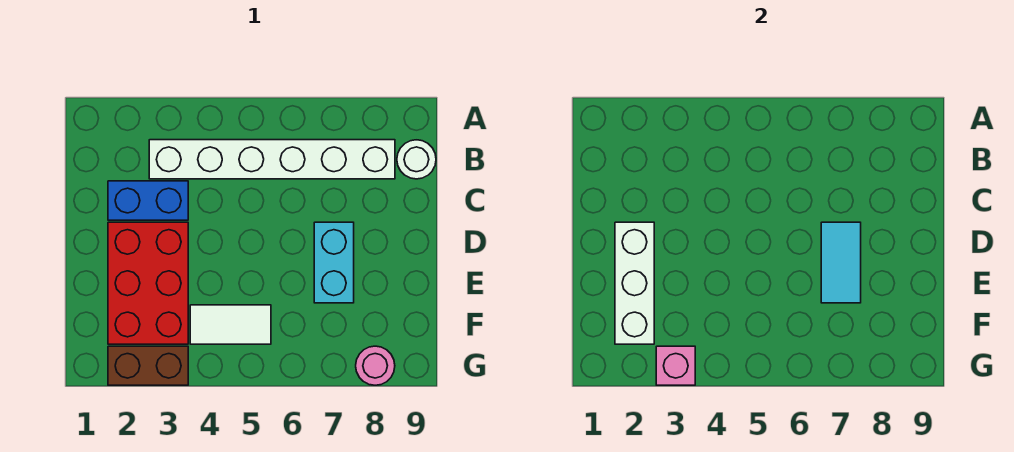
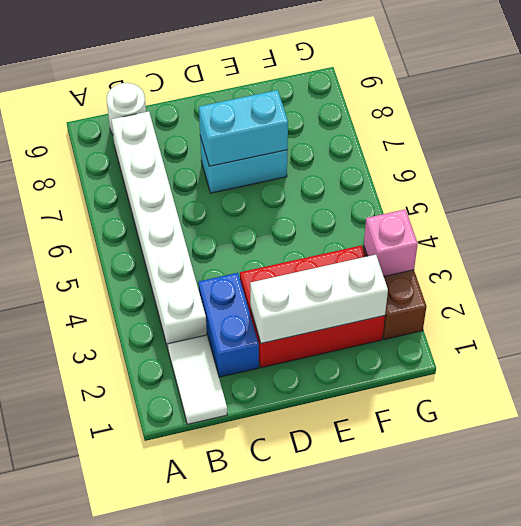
cyan tile D7:E7 level 2 -> cyan brick D7:E7 level 2
white tile F4:F5 level 1 -> white tile B1:B2 level 1
pink round brick G8 level 1 -> none

